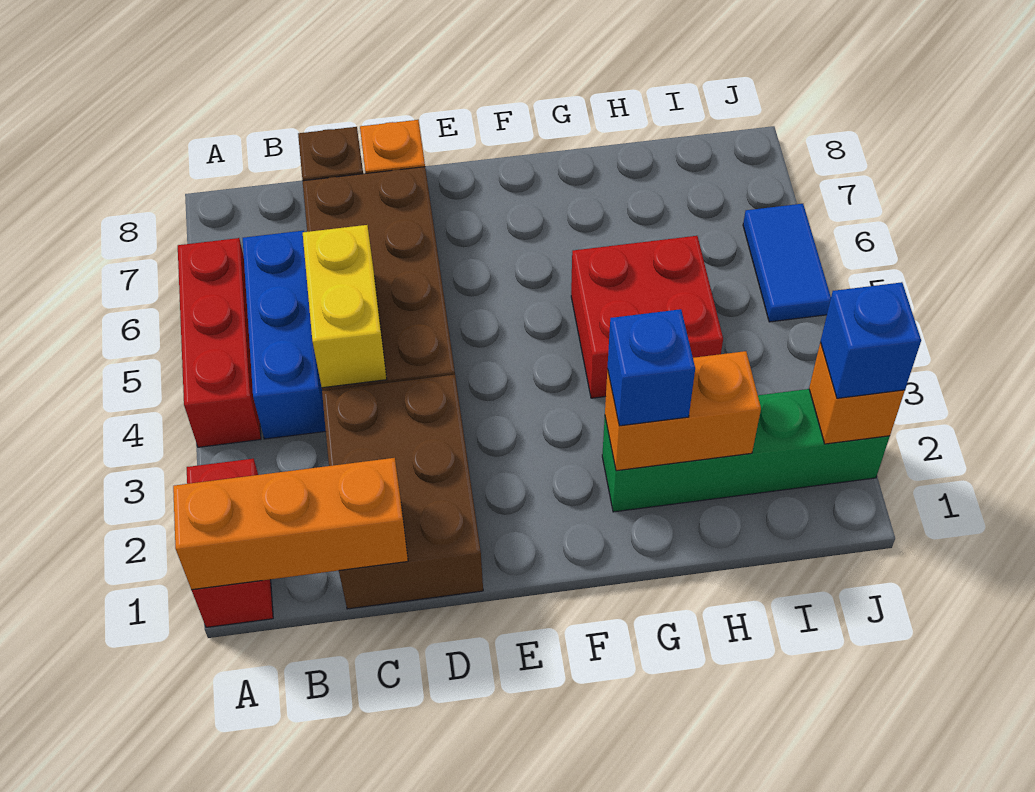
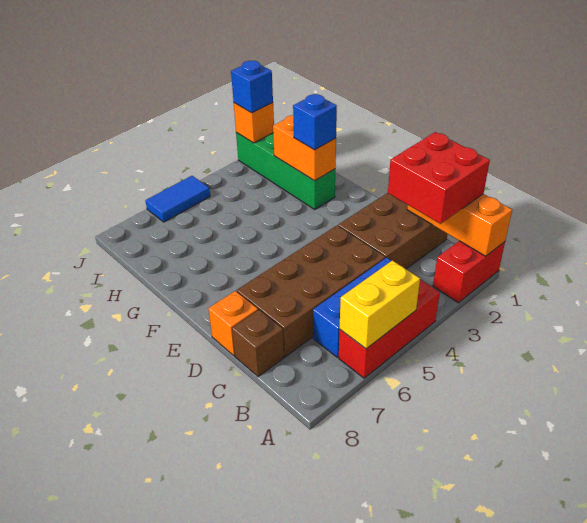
yellow brick C4:C5 level 2 -> yellow brick A5:A6 level 2
red brick G4:H5 level 1 -> red brick B1:C2 level 3

